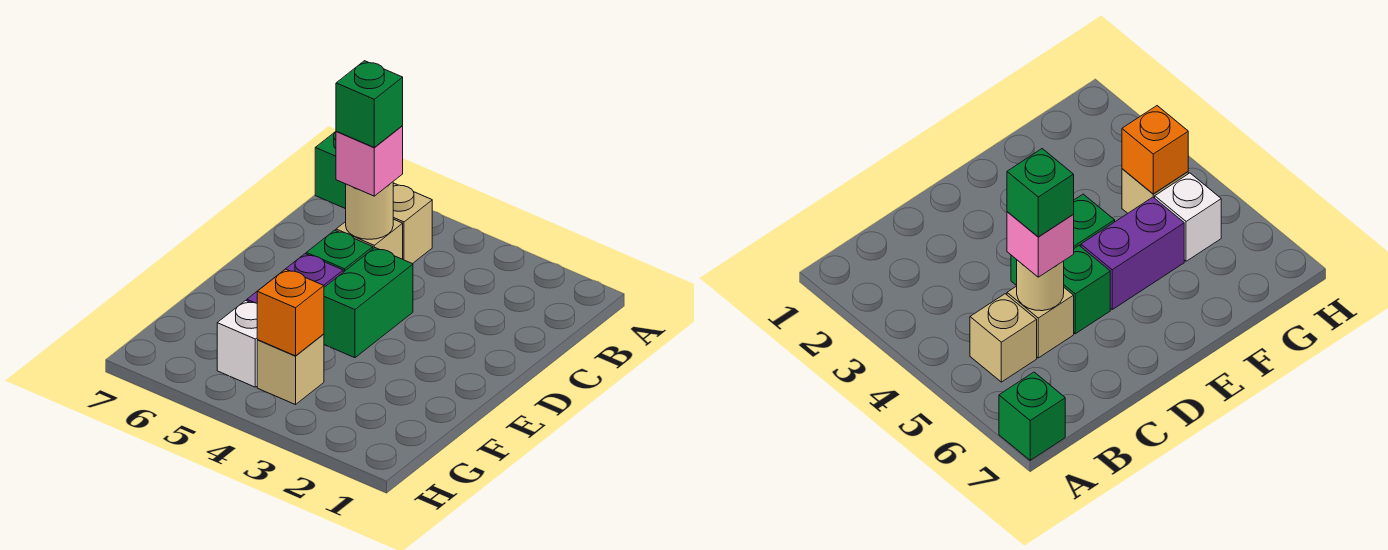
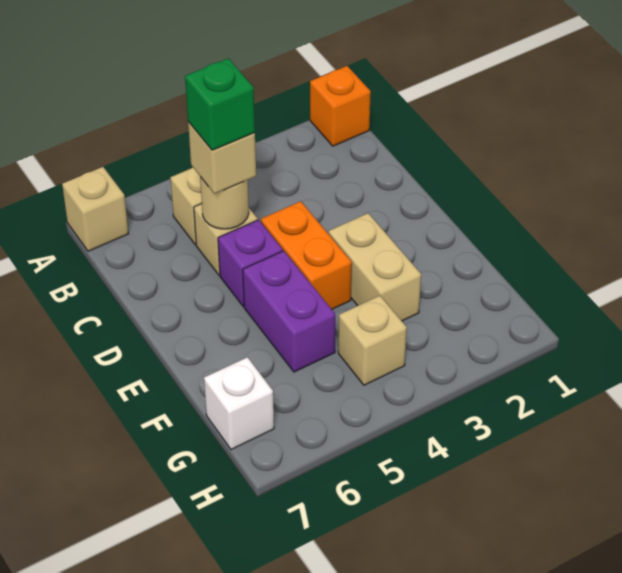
green brick A7 level 1 -> tan brick A7 level 1
pink brick C5 level 3 -> tan brick C5 level 3
green brick D4:E4 level 1 -> orange brick D4:E4 level 1
green brick D5 level 1 -> purple brick D5 level 1
none -> tan brick E3:F3 level 1
orange brick G4 level 2 -> orange brick A1 level 1
white brick G5 level 1 -> white brick G7 level 1

